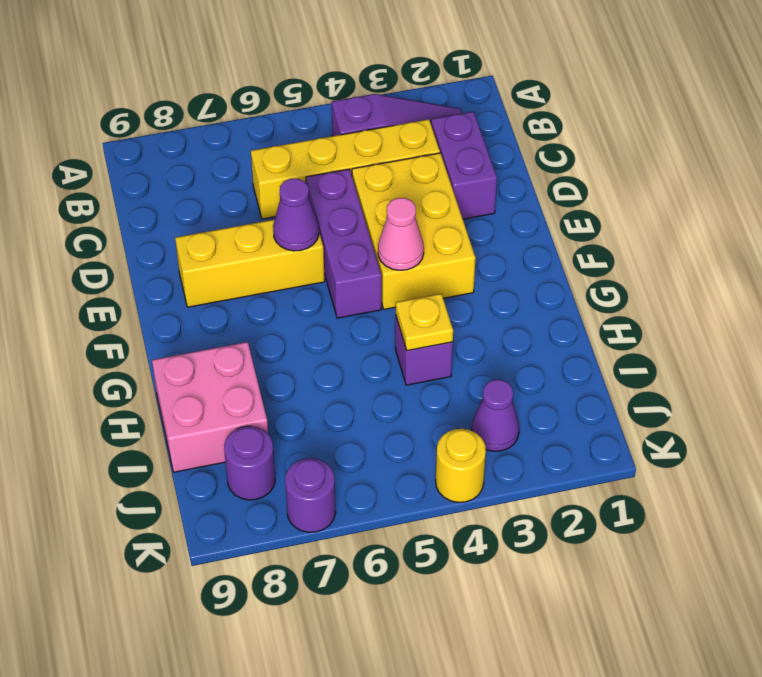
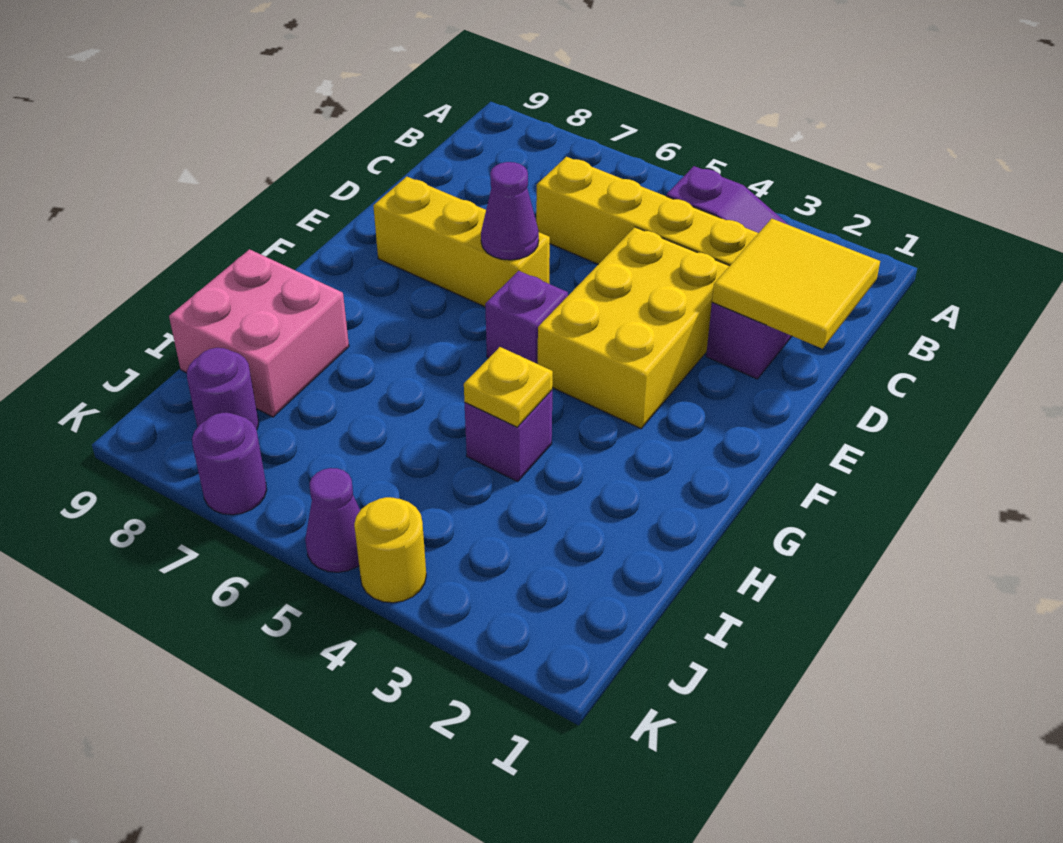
none -> yellow tile C1:D2 level 2
purple brick D5:F5 level 1 -> purple brick F5 level 1
pink cone F4 level 2 -> none
purple cone J3 level 1 -> purple cone K5 level 1

